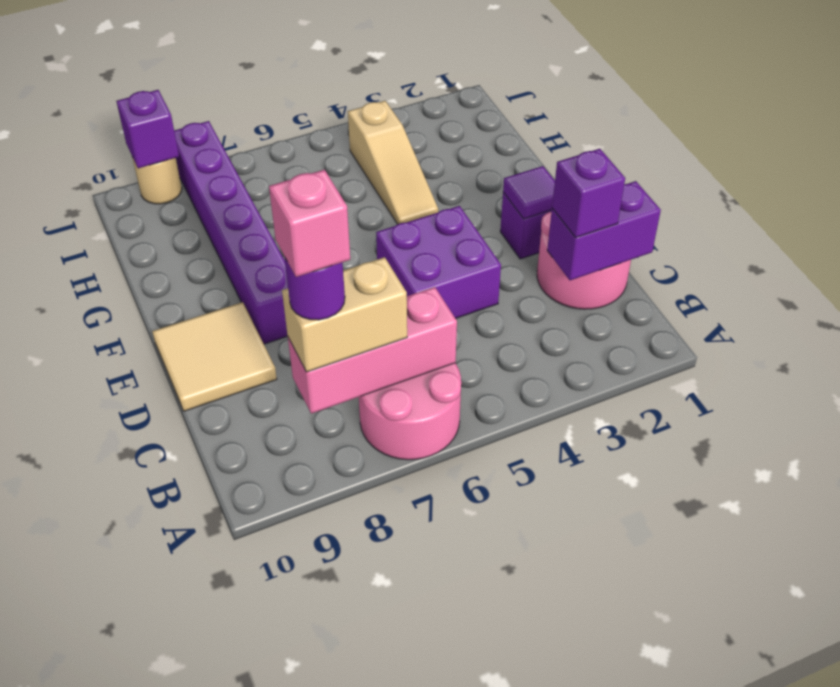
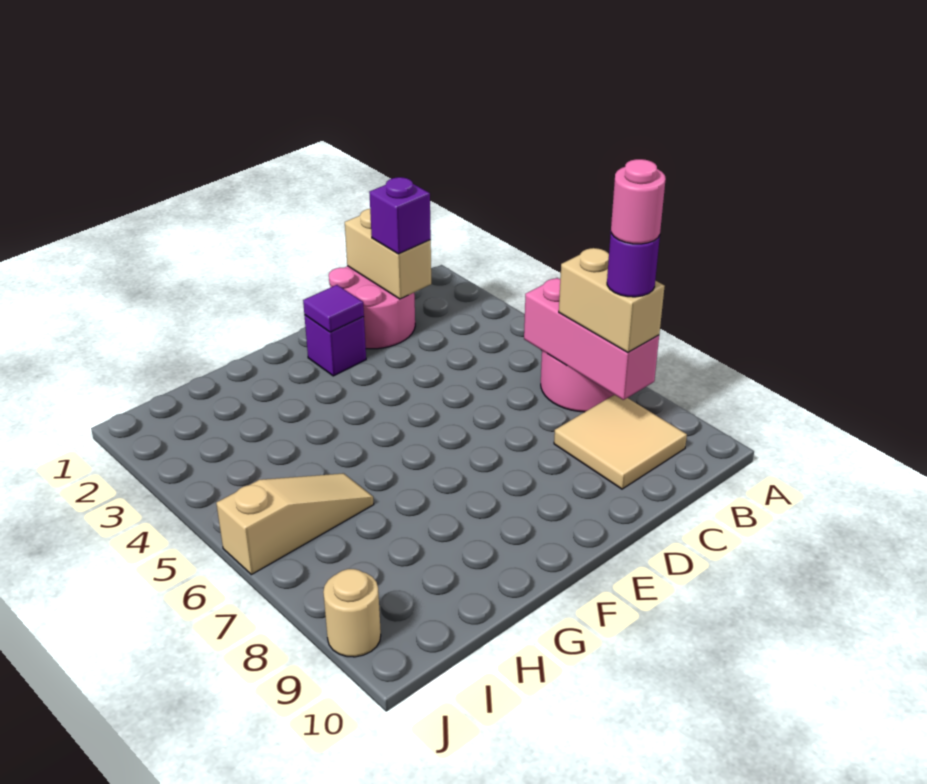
pink brick B8 level 5 -> pink round brick B8 level 5
purple brick C1:C2 level 2 -> tan brick C1:C2 level 2
purple brick D4:E5 level 1 -> none
tan tile D9:E10 level 1 -> tan tile B8:C9 level 1
purple brick E8:J8 level 1 -> none
tan slope G4:I4 level 1 top I -> tan slope H6:J6 level 1 top J
purple brick J9 level 2 -> none

